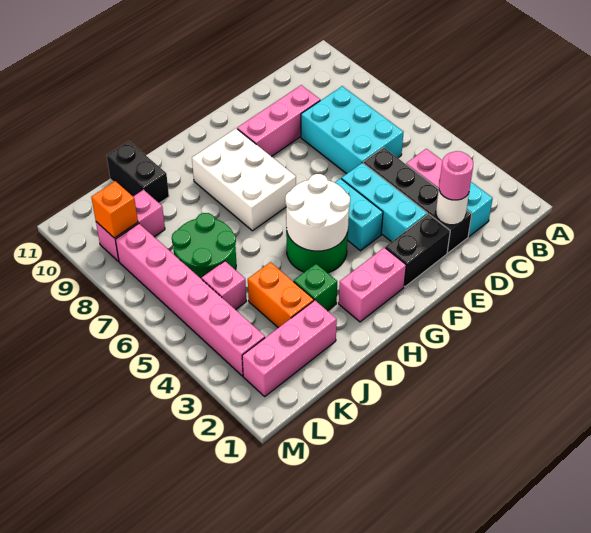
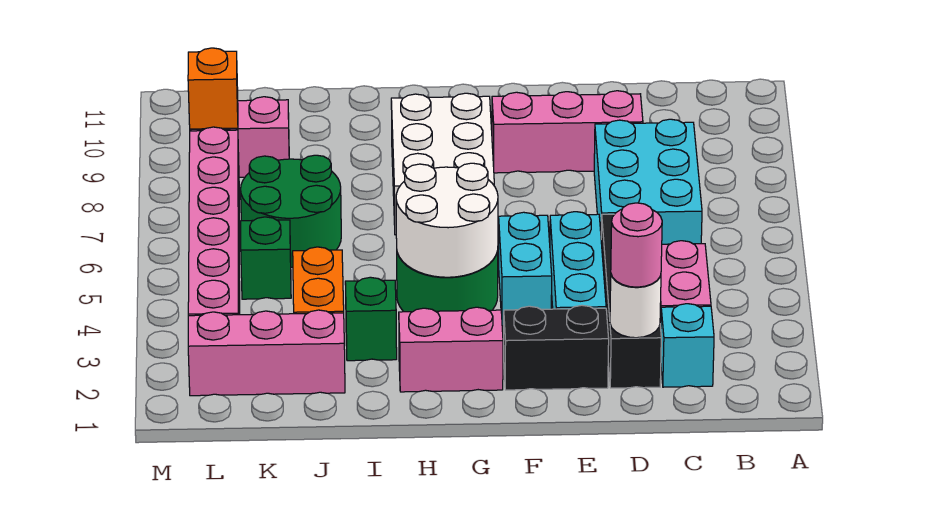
black brick J10:J11 level 1 -> none
pink brick K5 level 1 -> green brick K5 level 1

